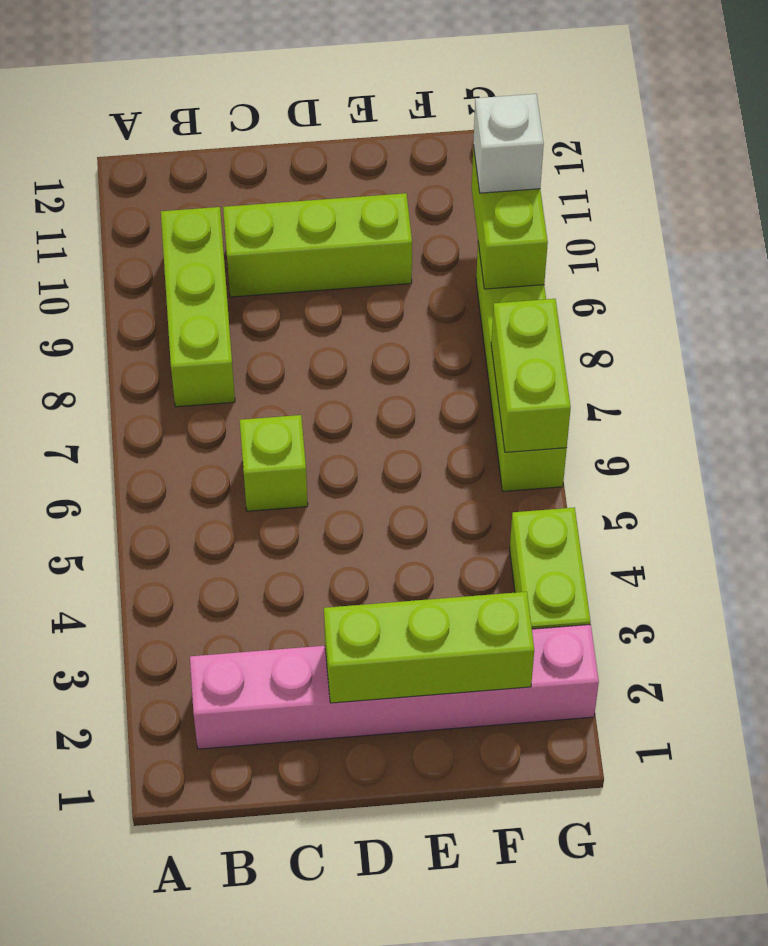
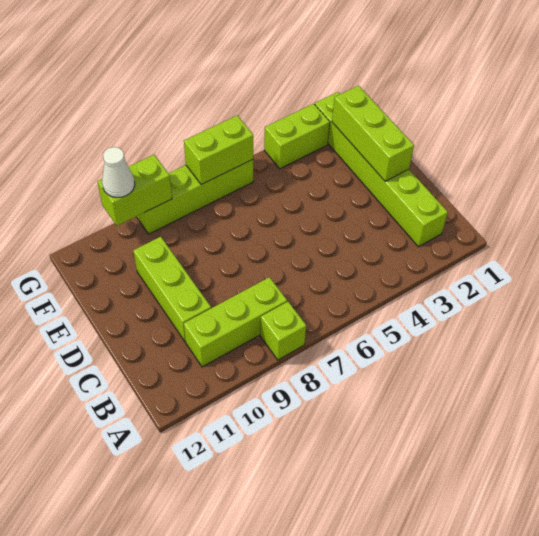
pink brick B2:G2 level 1 -> lime brick B2:G2 level 1
lime brick C6 level 1 -> lime brick A8 level 1
white brick G10 level 3 -> white cone G10 level 3

